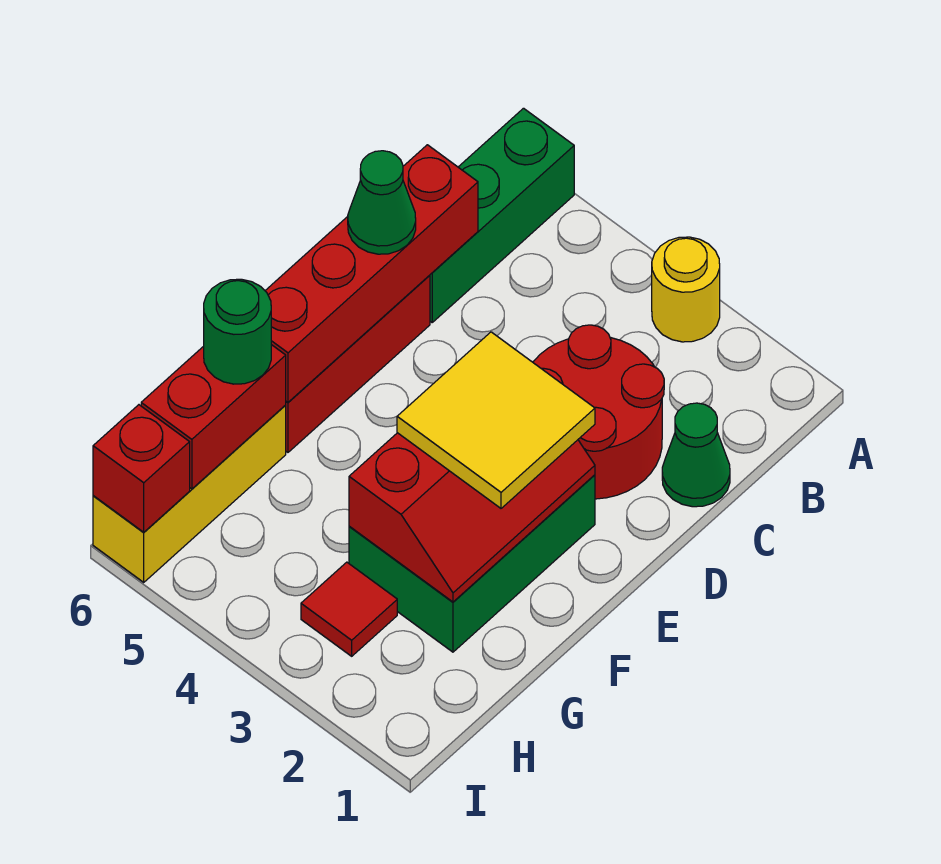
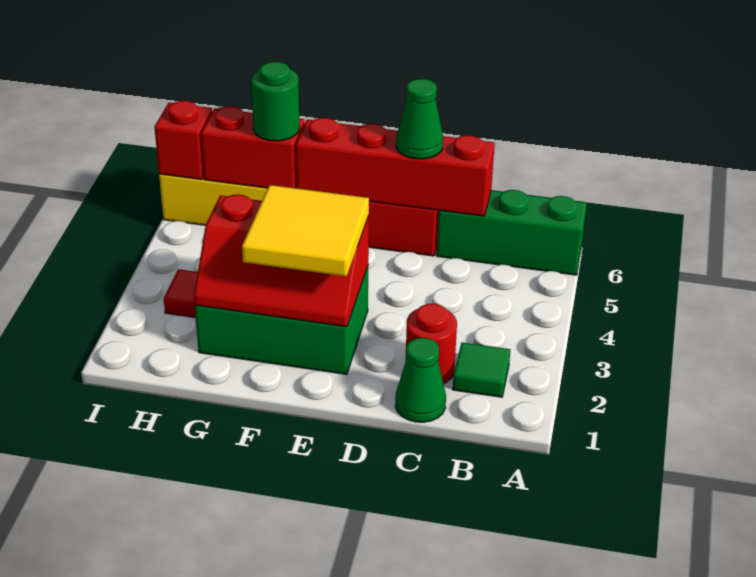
yellow round brick A3 level 1 -> none
none -> green tile B2 level 1
red round brick C2:D3 level 1 -> red round brick C2 level 1

